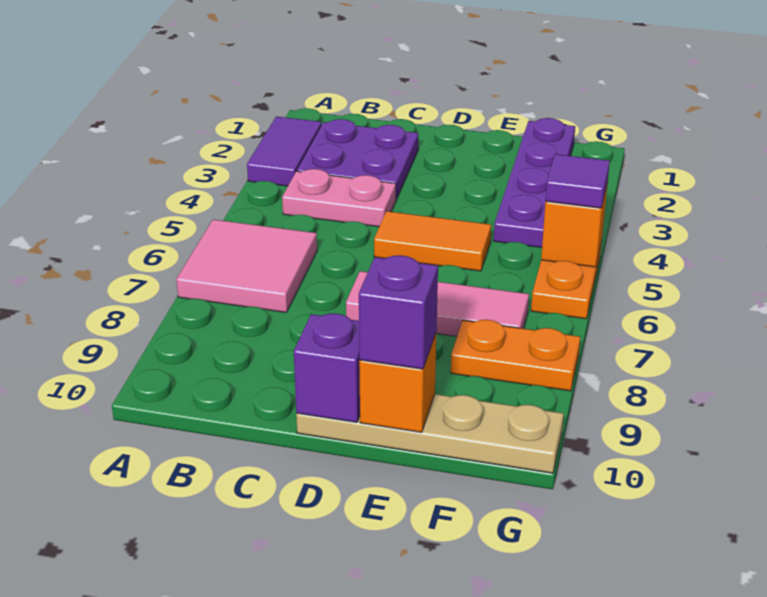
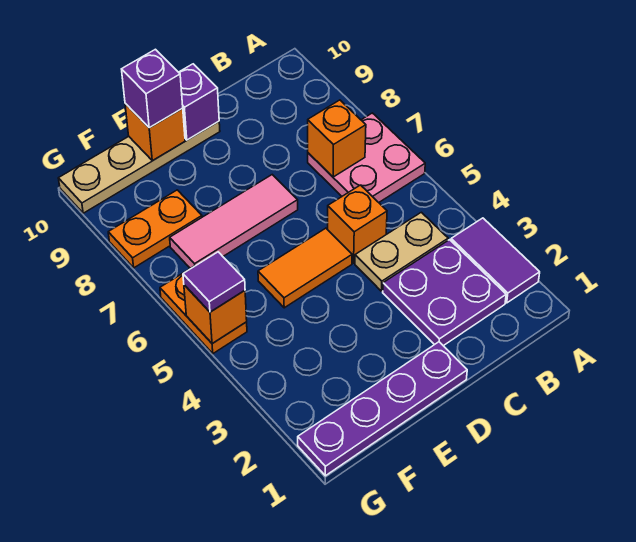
pink tile A6:B7 level 1 -> pink plate A6:B7 level 1
pink plate B4:C4 level 1 -> tan plate B4:C4 level 1
none -> orange brick B7 level 2
none -> orange brick C5 level 1
purple plate F1:F4 level 1 -> purple plate D1:G1 level 1

